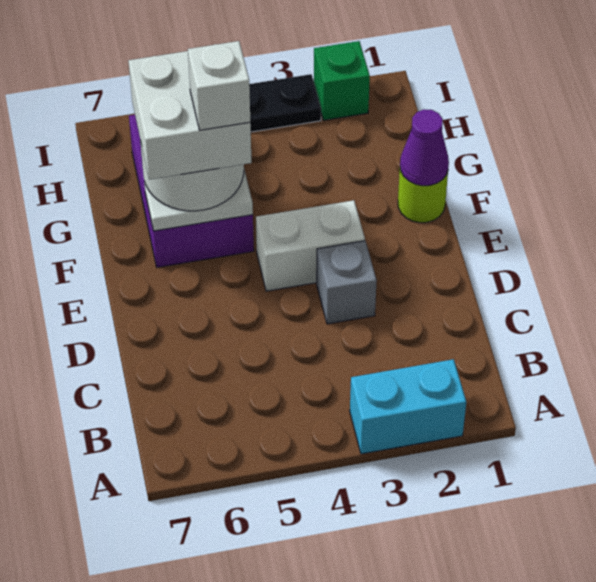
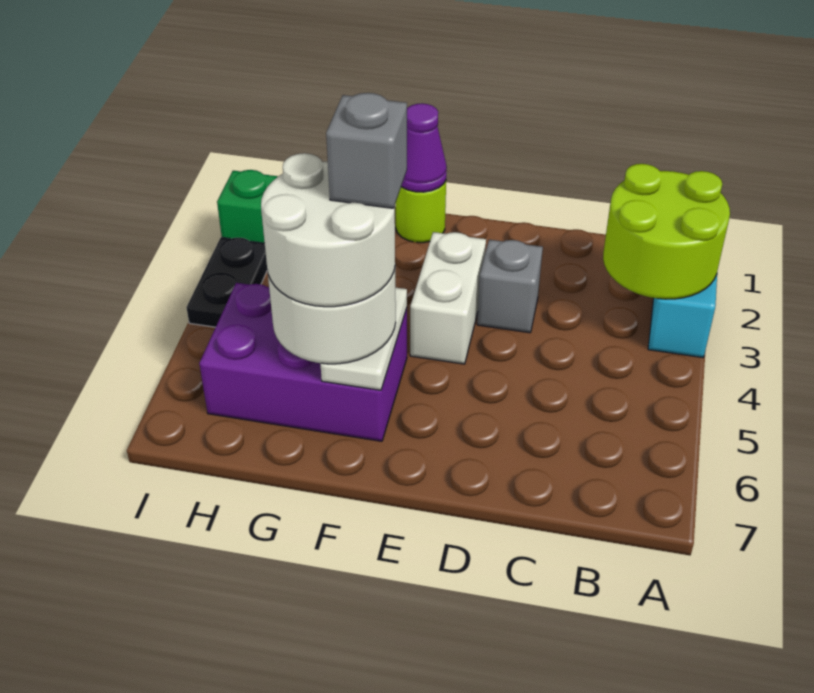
none -> lime round brick A2:B3 level 2
white brick F5:G6 level 4 -> white round brick F5:G6 level 4
white brick F5 level 5 -> grey brick F5 level 5

